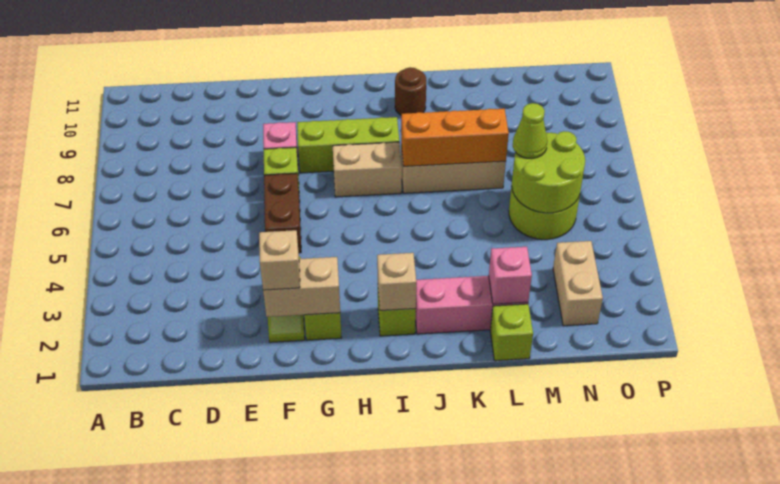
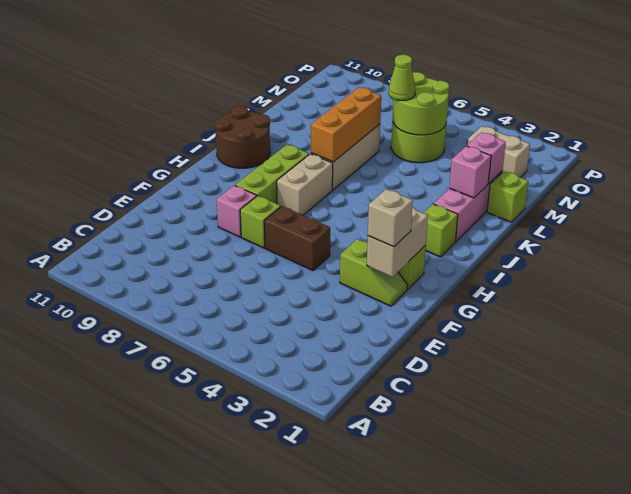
tan brick I2 level 2 -> none
brown round brick J10 level 1 -> brown round brick I10:J11 level 1
none -> pink brick K2 level 2

